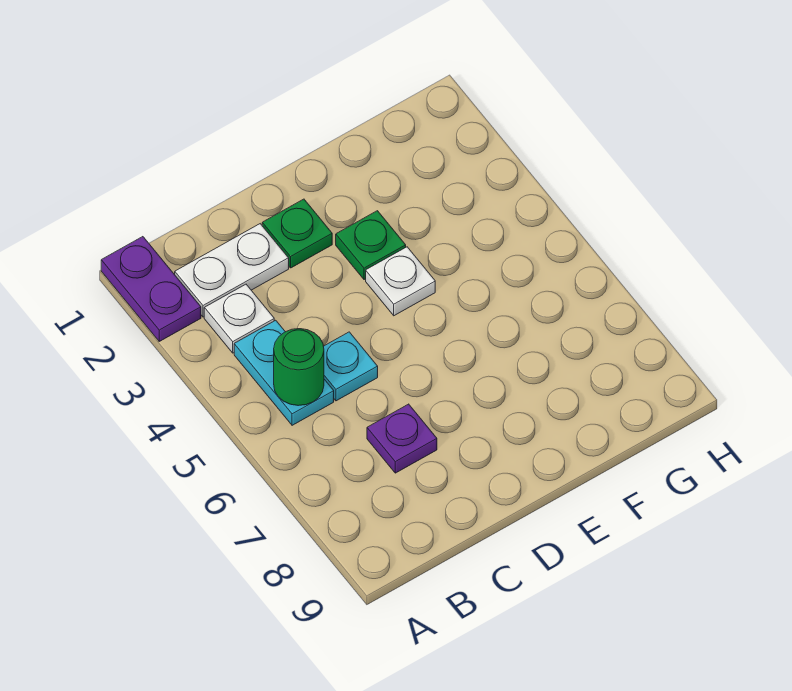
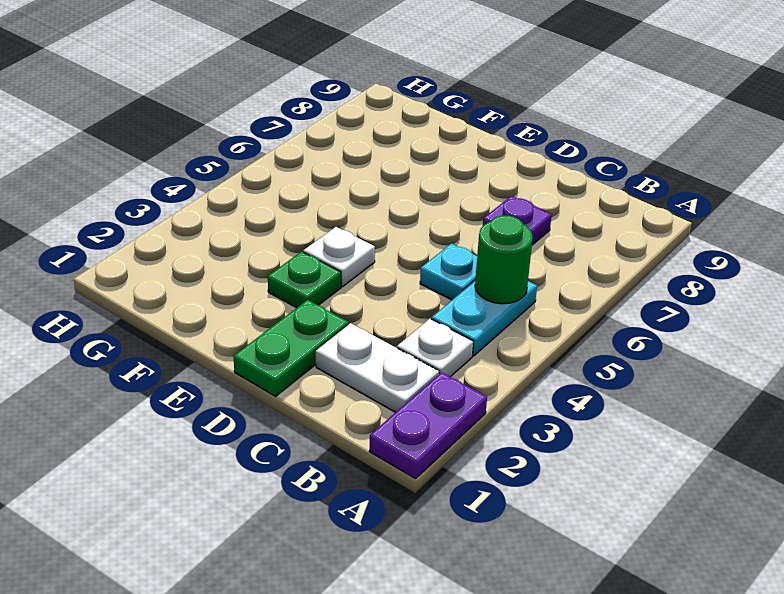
green plate D2 level 1 -> green plate D1:D2 level 1

